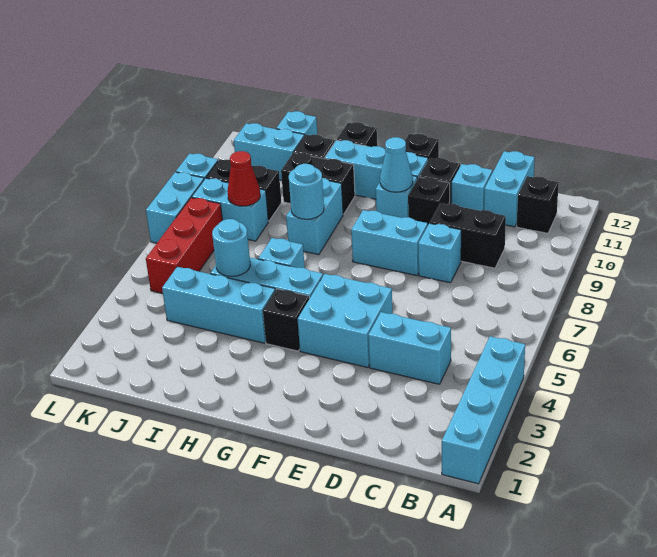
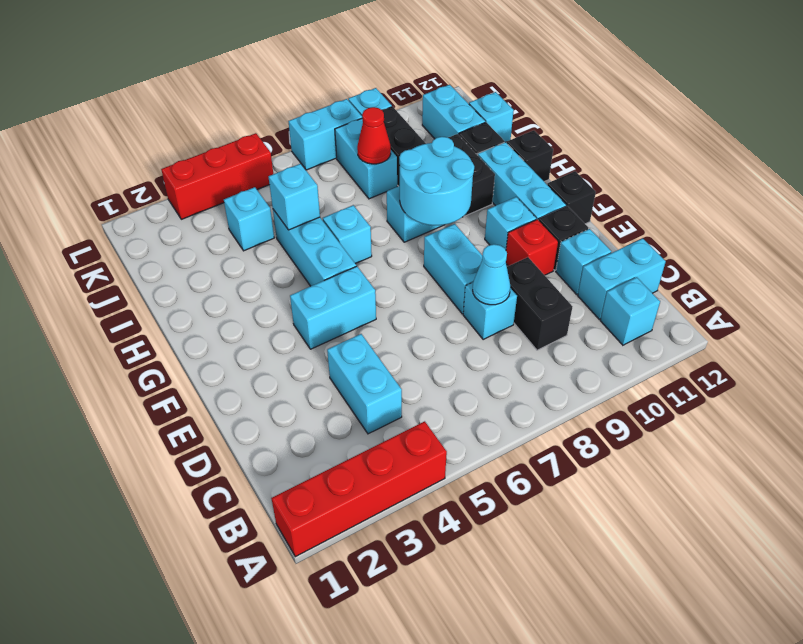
cyan brick A1:A4 level 1 -> red brick A1:A4 level 1
black brick B11 level 1 -> cyan brick B11 level 1
cyan brick E4:F5 level 1 -> cyan brick F4:F5 level 1
black brick E10 level 1 -> red brick E10 level 1
cyan cone F10 level 2 -> cyan cone D8 level 2
black brick G4 level 1 -> none
cyan brick H4:J4 level 1 -> cyan brick J4 level 1
cyan round brick H8 level 2 -> cyan round brick G8:H9 level 2
cyan round brick I5 level 2 -> cyan brick I5 level 2
red brick K5:K7 level 1 -> red brick L3:L5 level 1

